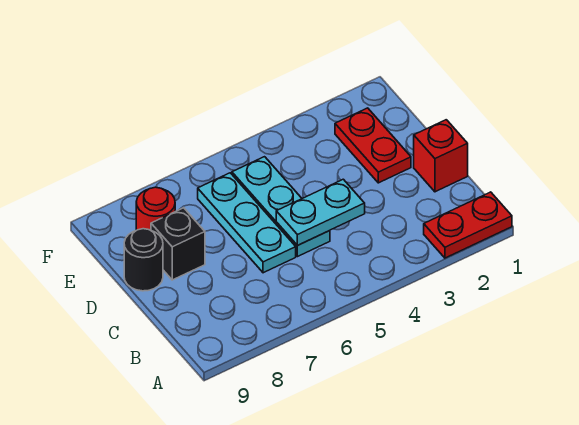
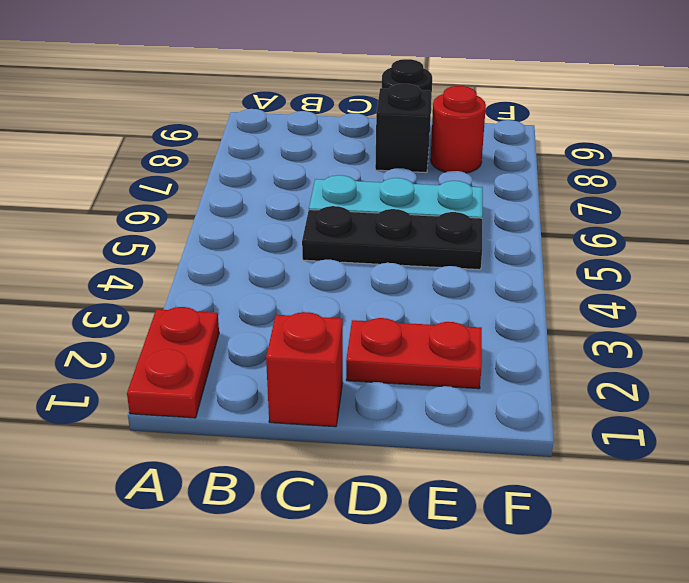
cyan plate C4:C5 level 2 -> none
cyan plate C5:E5 level 1 -> black plate C5:E5 level 1

